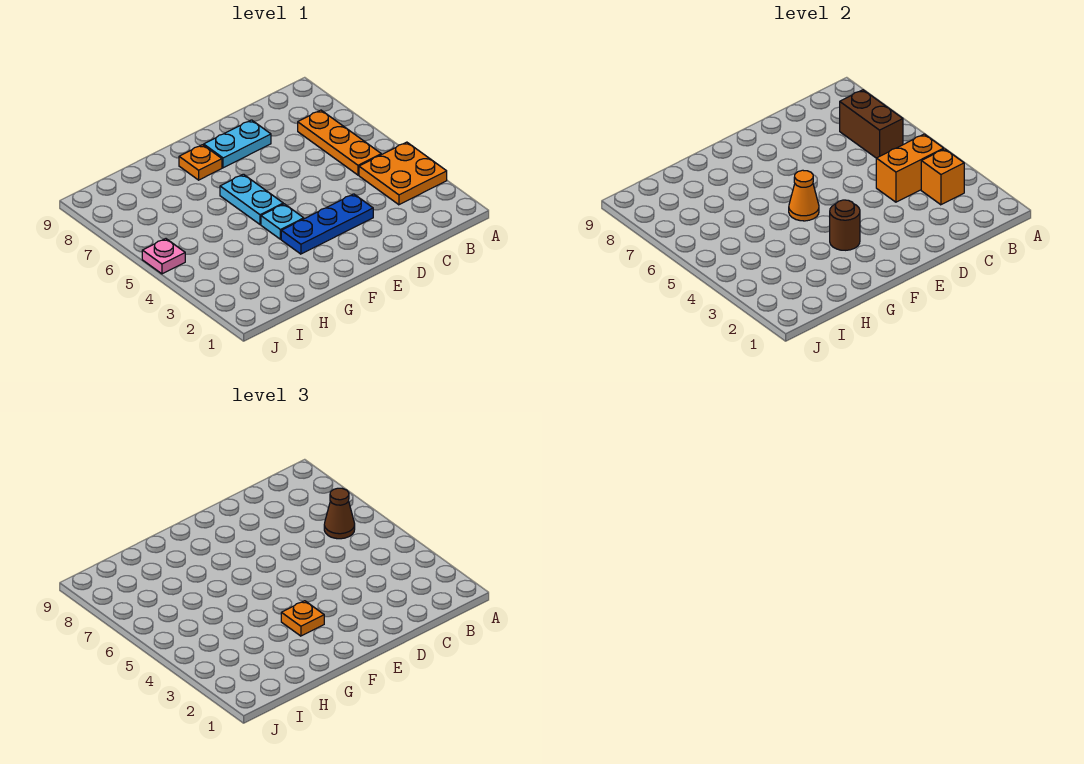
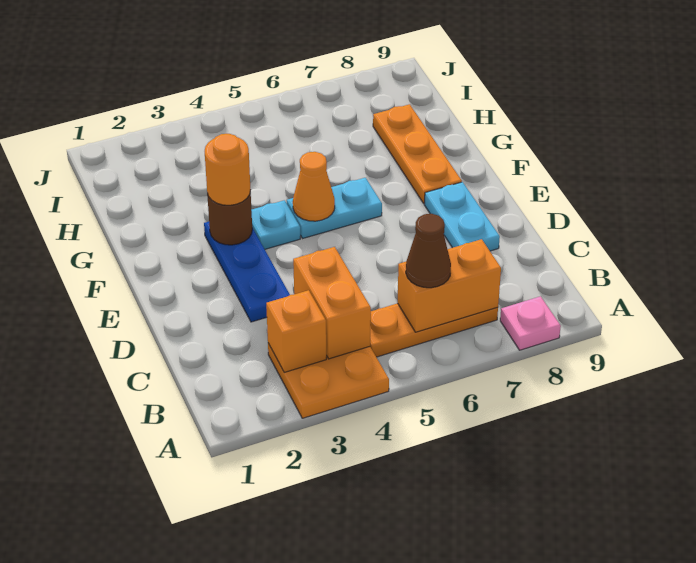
brown brick B6:B7 level 2 -> orange brick B6:B7 level 2
orange plate F3 level 3 -> orange round brick F3 level 3
orange plate F8 level 1 -> orange plate F8:H8 level 1
pink plate J5 level 1 -> pink plate A8 level 1

